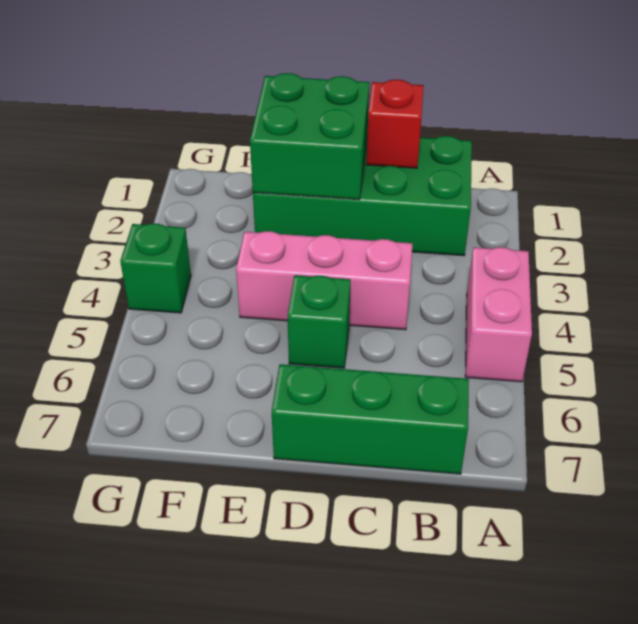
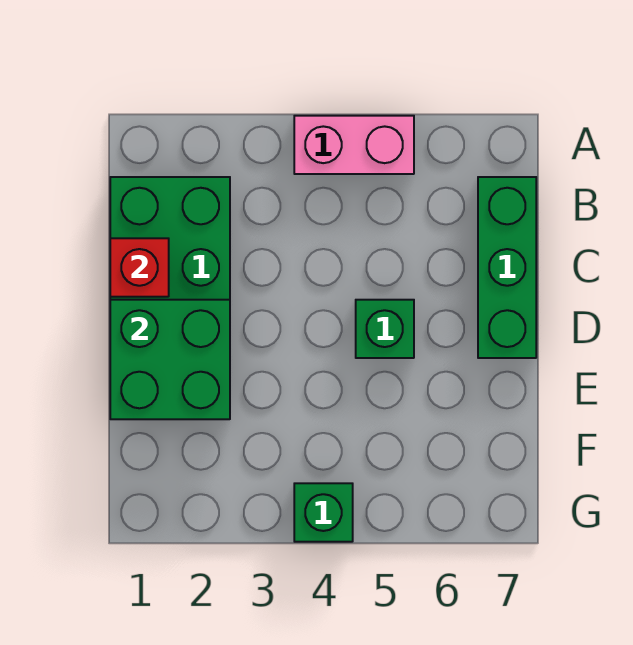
pink brick C4:E4 level 1 -> none

